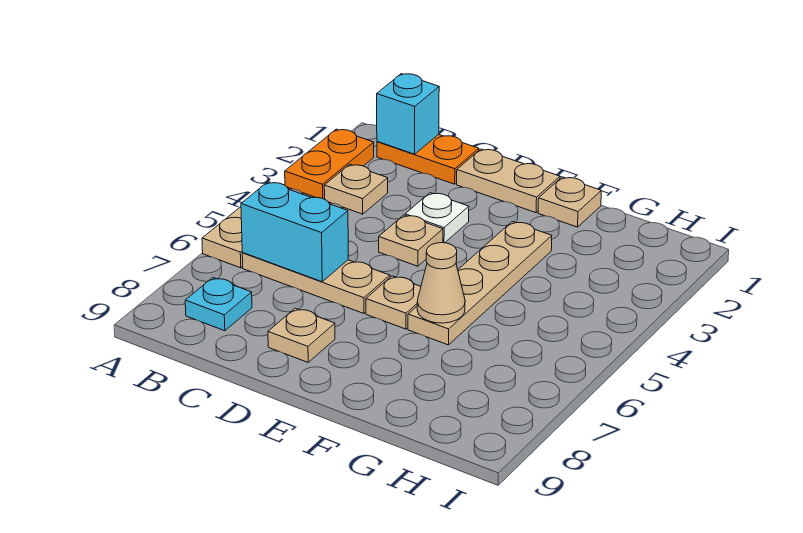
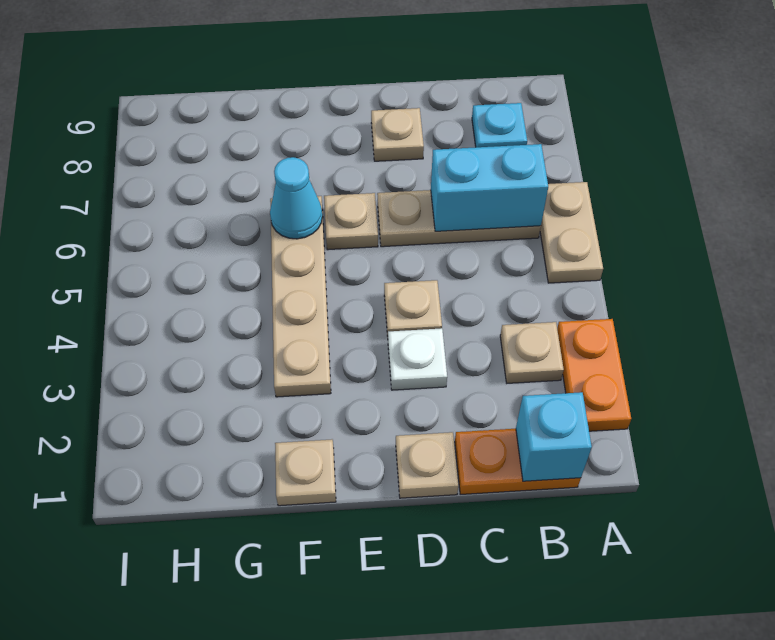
tan plate D1:E1 level 1 -> tan plate D1 level 1
tan cone F6 level 2 -> cyan cone F6 level 2

